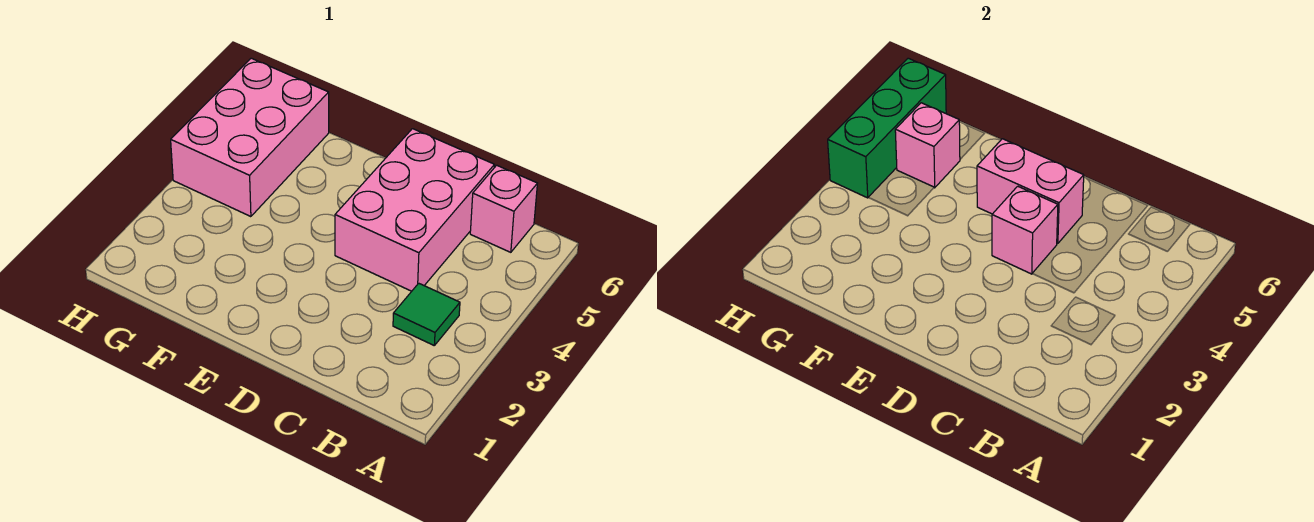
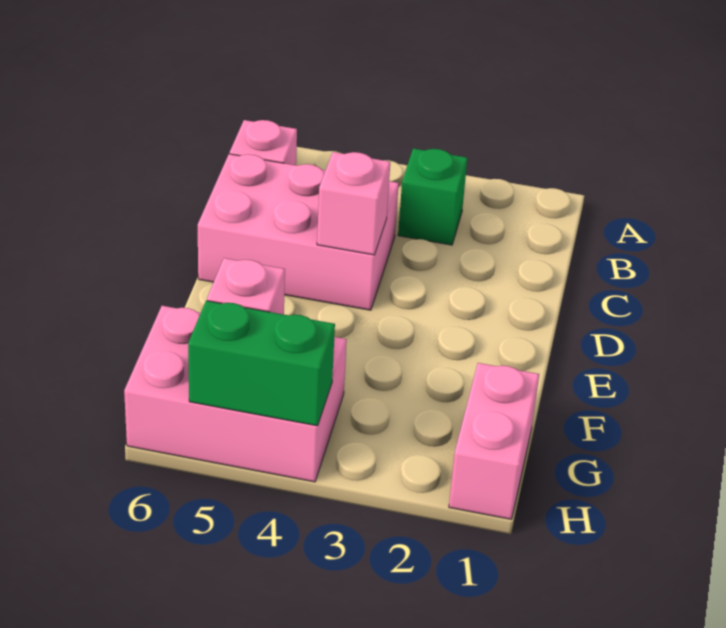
green tile B3 level 1 -> green brick B3 level 1
pink brick D5:E5 level 2 -> pink brick G1:H1 level 1
green brick H4:H6 level 2 -> green brick H4:H5 level 2

